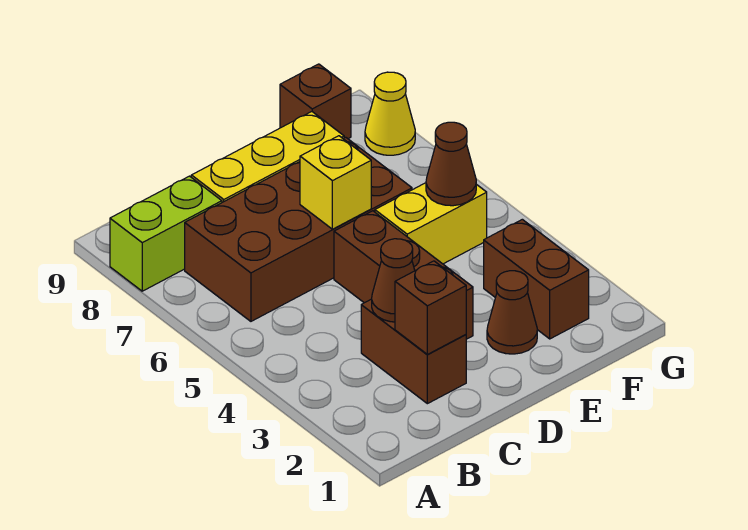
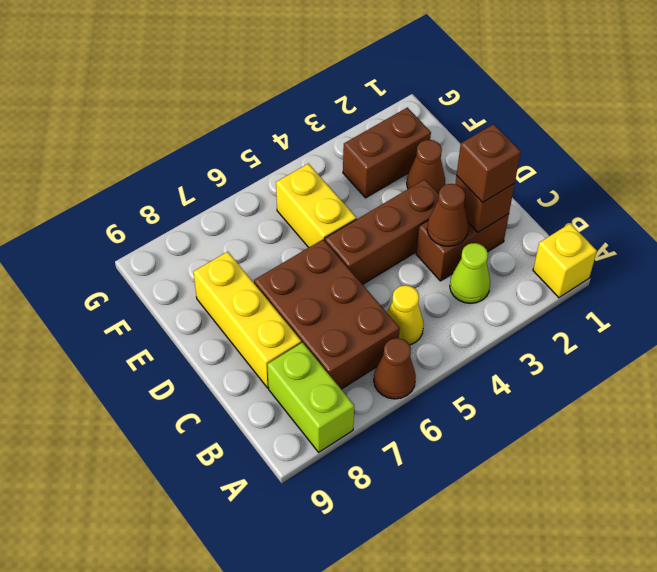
none -> lime cone B3 level 1
brown brick B6:E7 level 1 -> brown brick B6:D7 level 1
yellow brick D6 level 2 -> yellow brick A1 level 1
brown cone F5 level 2 -> brown cone A6 level 1
brown brick F9 level 1 -> brown brick C2 level 3
yellow cone G8 level 1 -> yellow cone B5 level 1

